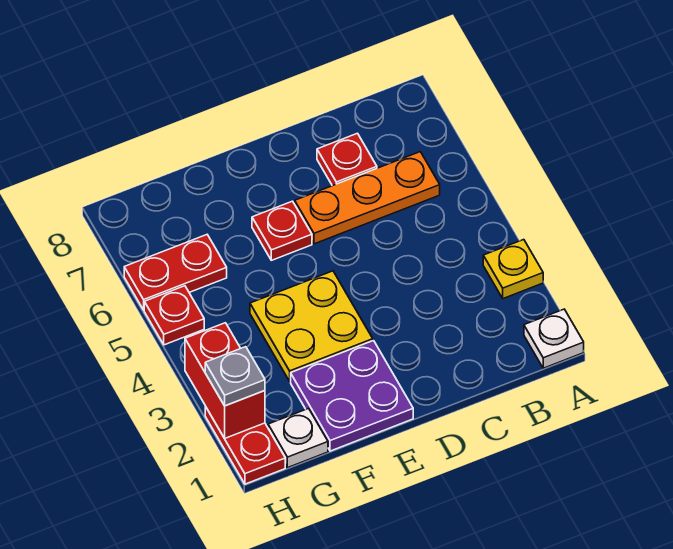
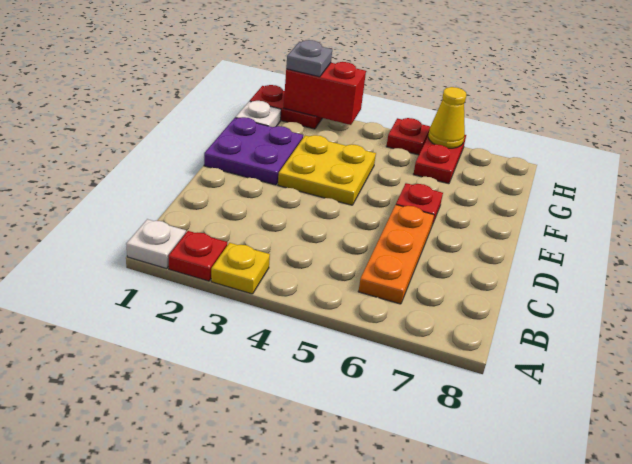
red plate C7 level 1 -> red plate A2 level 1
none -> yellow cone H6 level 2

